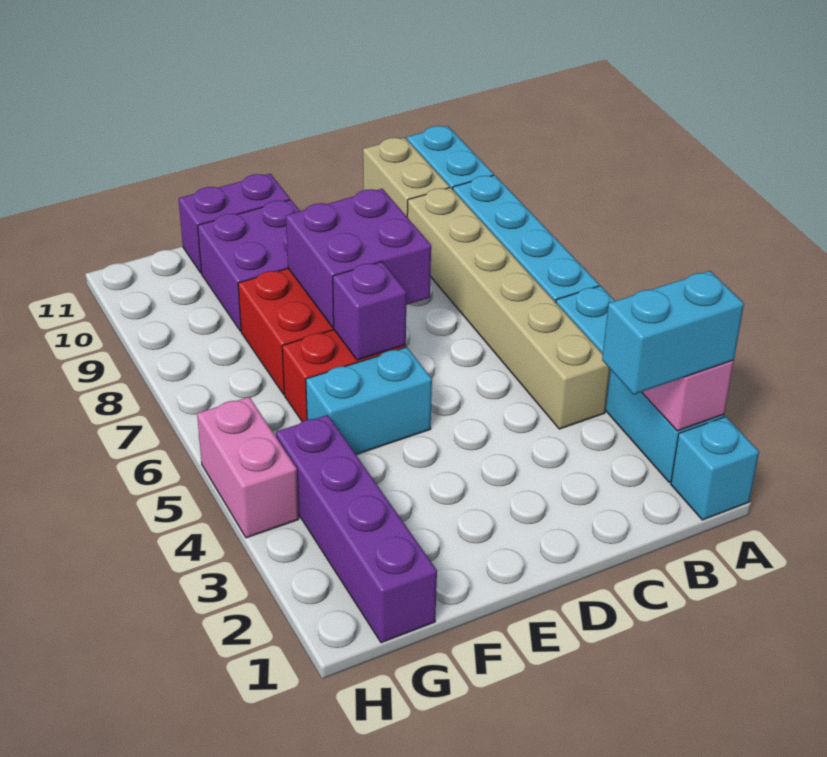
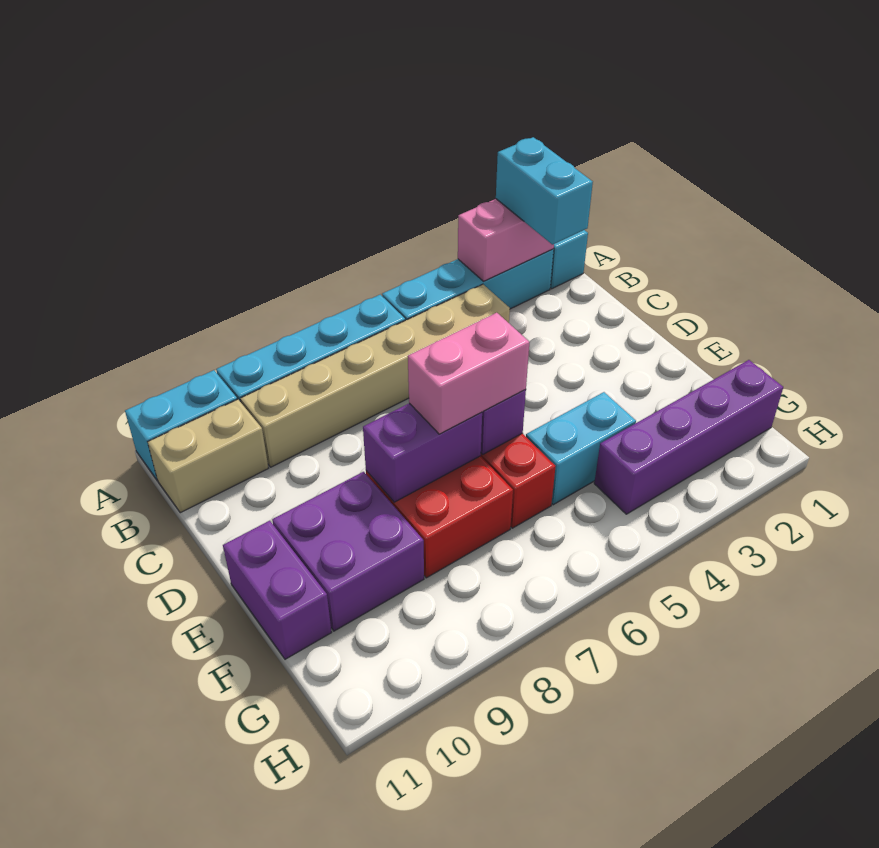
purple brick D7:E8 level 2 -> purple brick E7:E8 level 2
cyan brick E5:F5 level 1 -> cyan brick F4:F5 level 1
pink brick H4:H5 level 1 -> pink brick E6:E7 level 3

